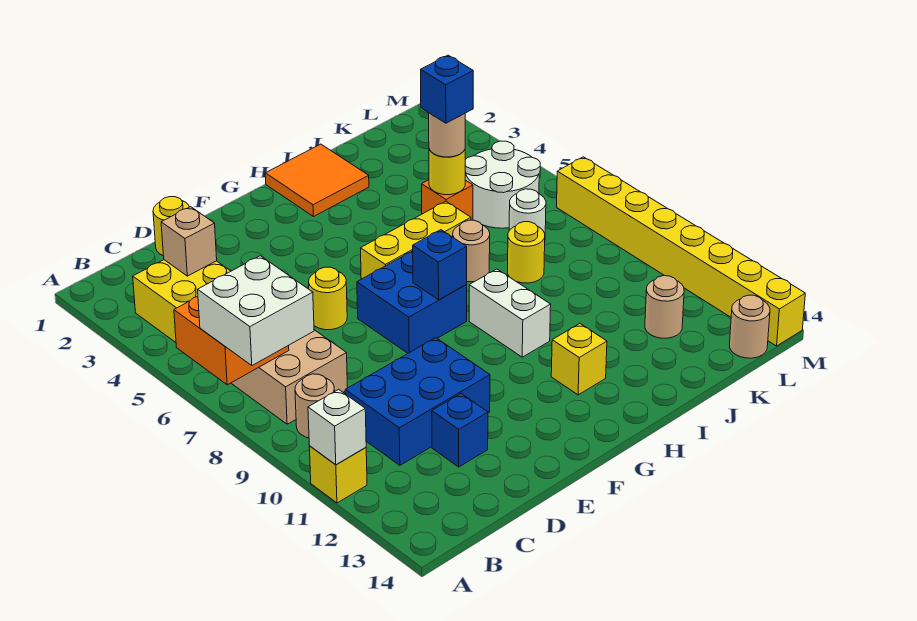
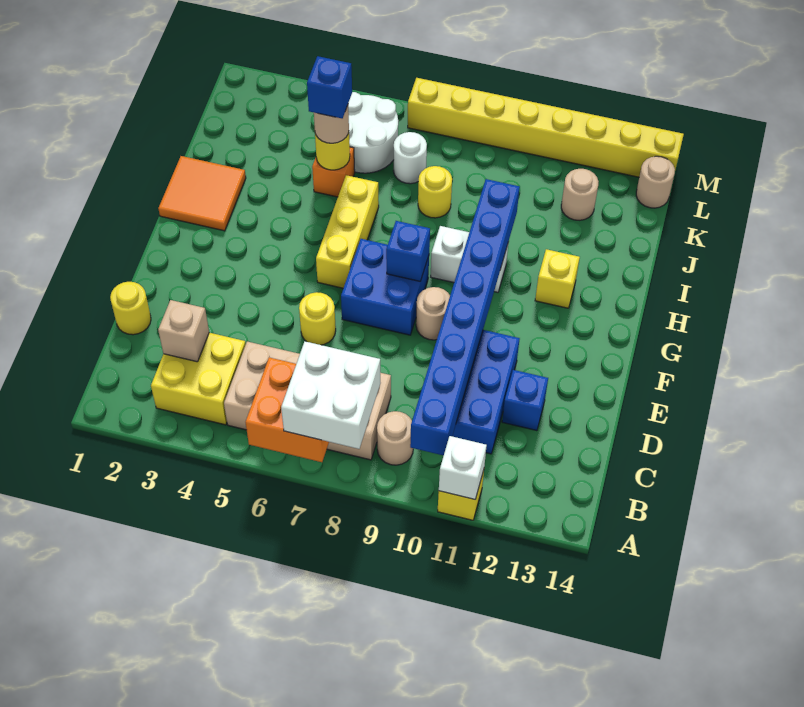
none -> blue brick B10:I10 level 2
tan round brick I7 level 1 -> tan round brick F9 level 1

